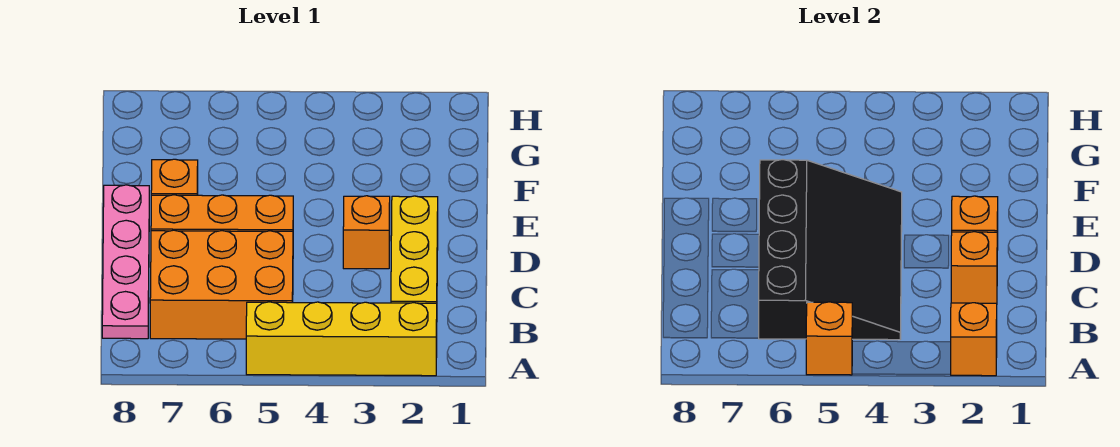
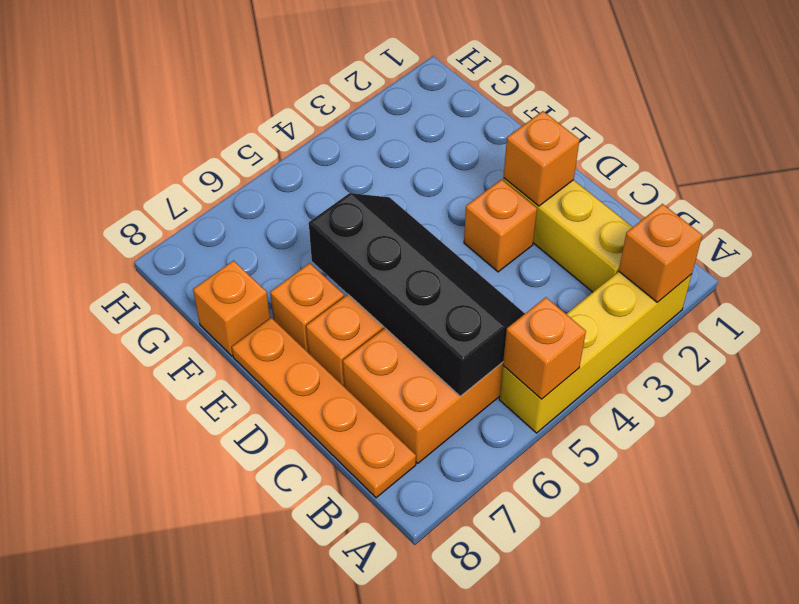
black slope B4:E6 level 2 top 6 -> black slope B5:E6 level 2 top 6
pink plate B8:E8 level 1 -> orange plate B8:E8 level 1
orange brick C2 level 2 -> orange brick F8 level 1

